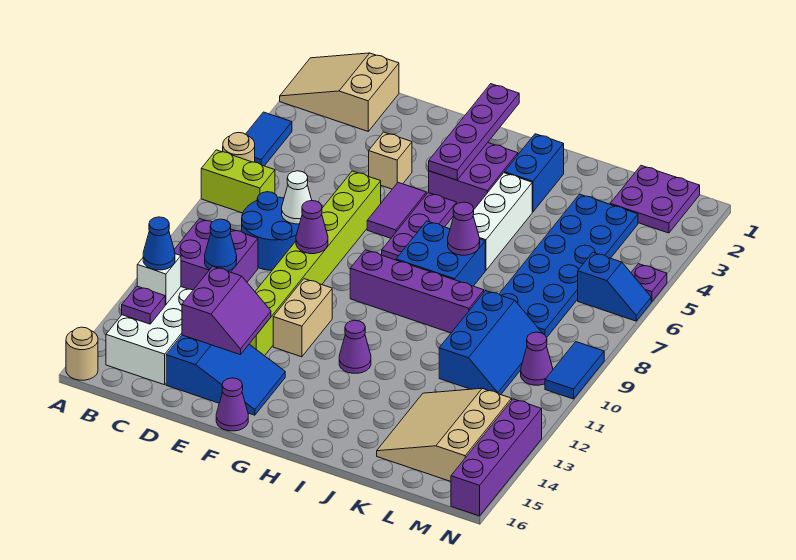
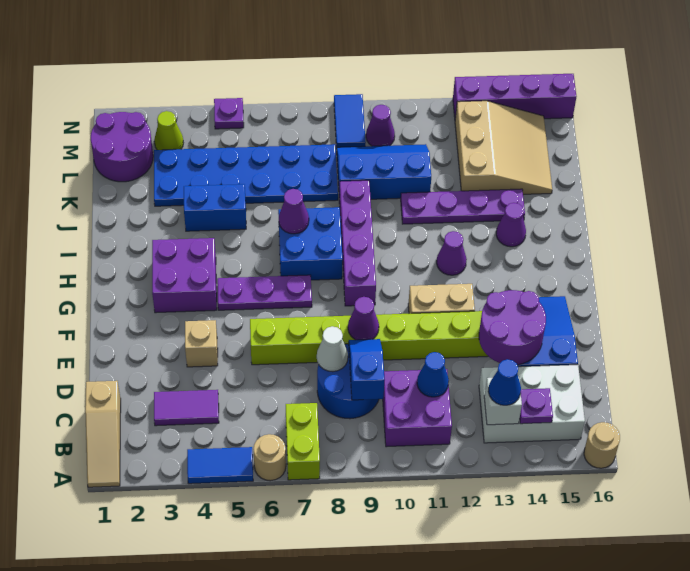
tan slope A1:C2 level 1 top C -> tan slope A1:C1 level 1 top C
purple slope D13:E14 level 2 top D -> purple round brick D13:E14 level 2
purple tile F5:F6 level 1 -> purple tile C3:C4 level 1
purple cone F16 level 1 -> purple cone I14 level 1
purple plate G1:G4 level 2 -> purple plate J11:J14 level 1
blue brick I2:I3 level 1 -> blue brick J4:J5 level 1
white brick I4:I6 level 1 -> none
tan slope K13:M15 level 1 top M -> tan slope K13:M15 level 1 top 13
purple plate L1:M2 level 1 -> purple round brick L1:M2 level 1
none -> lime cone M3 level 1
blue slope M6:N6 level 1 top M -> blue slope C9:D9 level 2 top C
blue tile N9:N10 level 1 -> blue tile M9:N9 level 1

